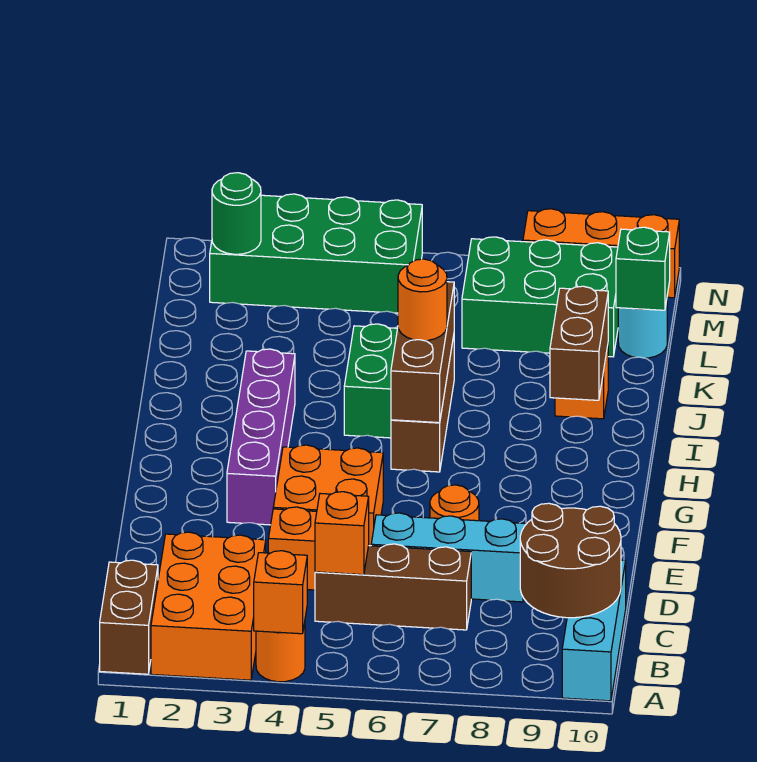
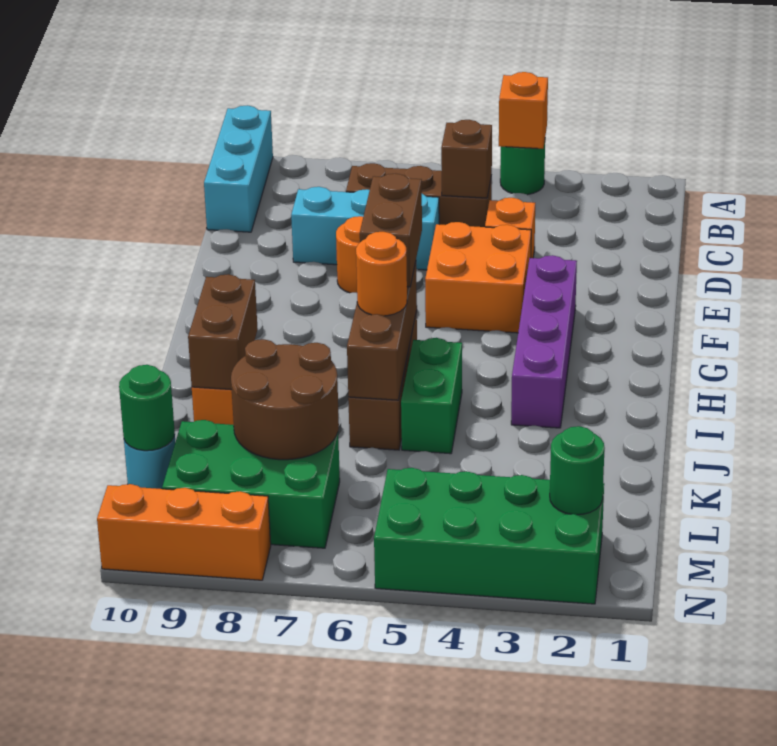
brown brick A1:B1 level 1 -> brown brick G6:H6 level 3
orange brick A2:C3 level 1 -> none
orange round brick A4 level 1 -> green round brick A4 level 1
brown round brick B9:C10 level 2 -> brown round brick K7:L8 level 2
orange brick C5 level 2 -> brown brick C5 level 2
green brick L10 level 2 -> green round brick L10 level 2

